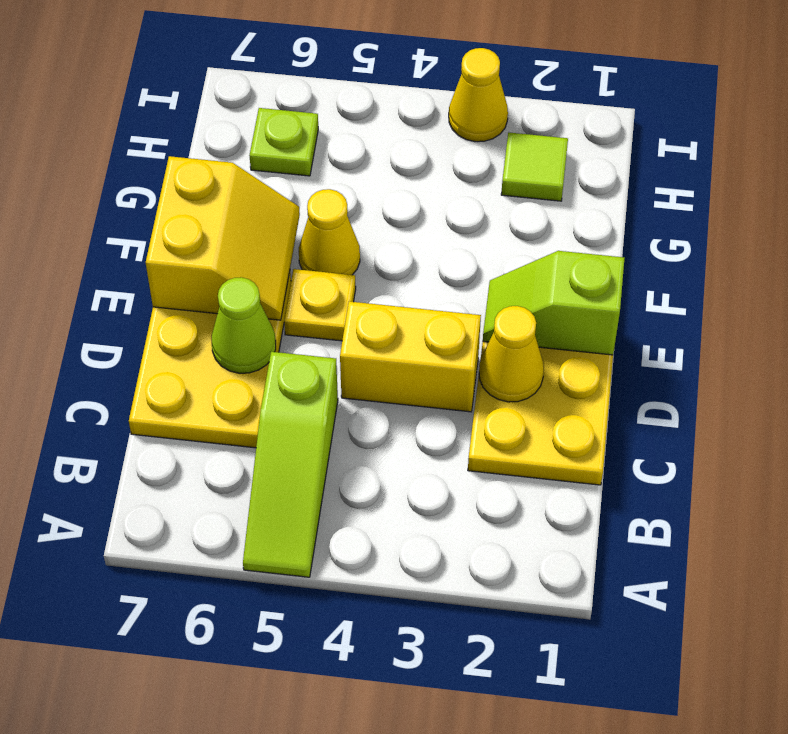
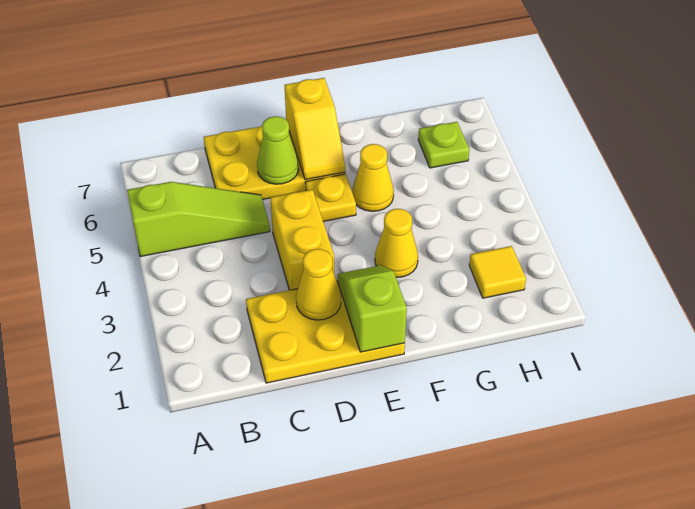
lime slope A5:C5 level 1 top C -> lime slope A5:C5 level 1 top A
yellow slope E6:F7 level 2 top 7 -> yellow slope E6:E7 level 2 top 7
lime tile H2 level 1 -> yellow tile H2 level 1
yellow cone I3 level 1 -> yellow cone F3 level 1

